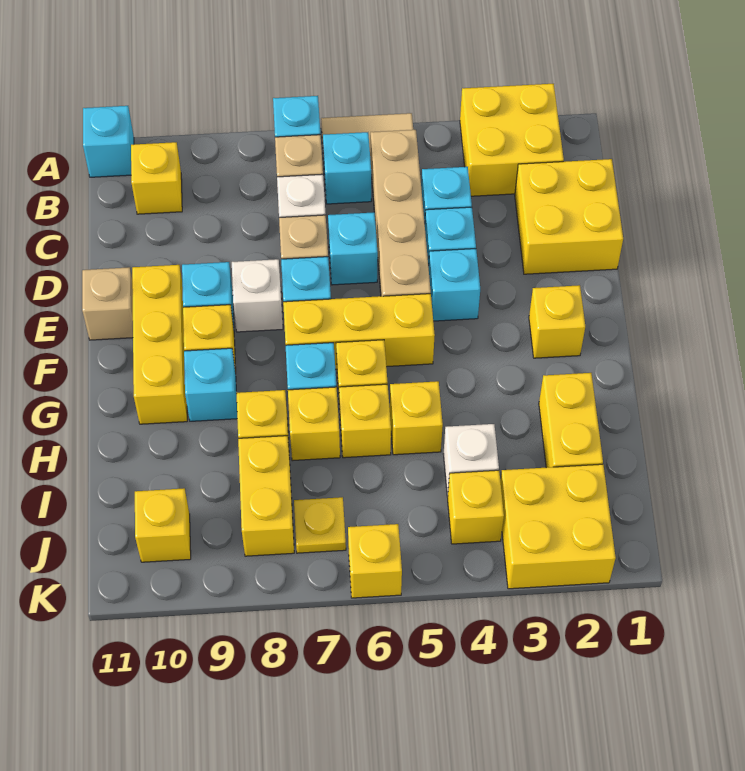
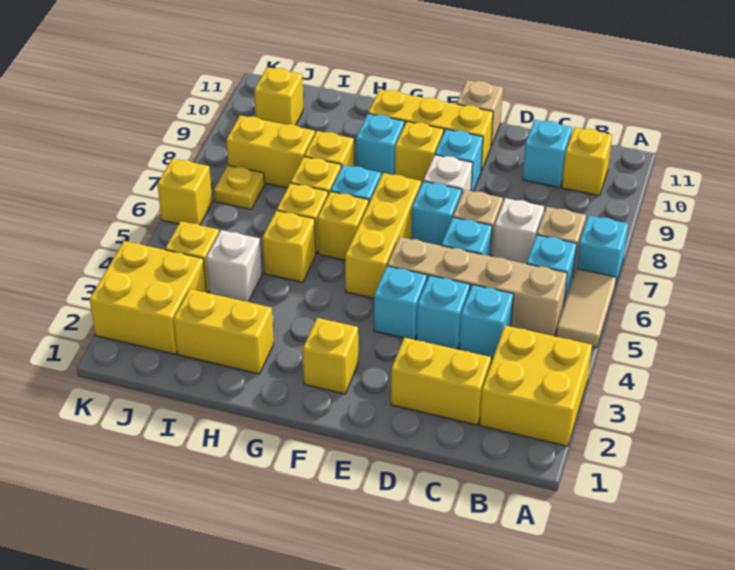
cyan brick A11 level 1 -> cyan brick C10 level 1
yellow brick C1:D2 level 1 -> yellow brick C2:D2 level 1

